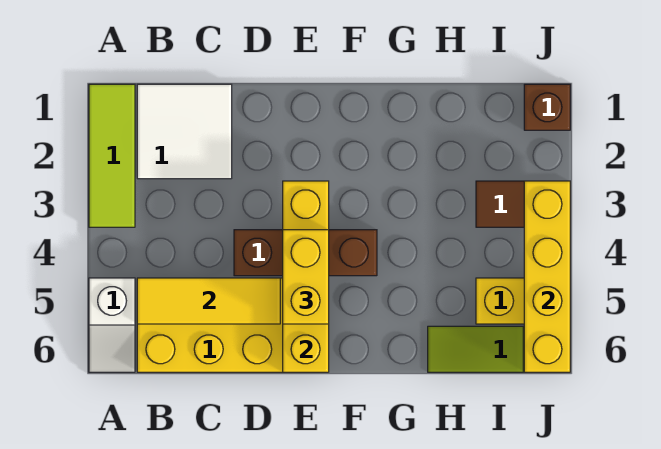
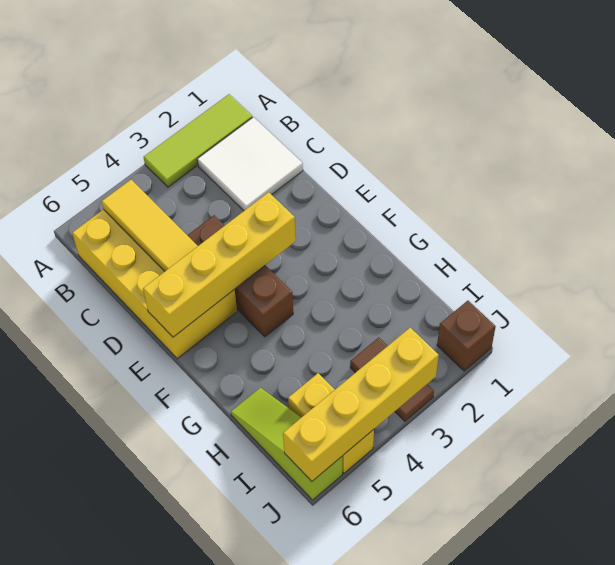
white slope A5:A6 level 1 top 5 -> none
yellow brick E4:E5 level 3 -> none

